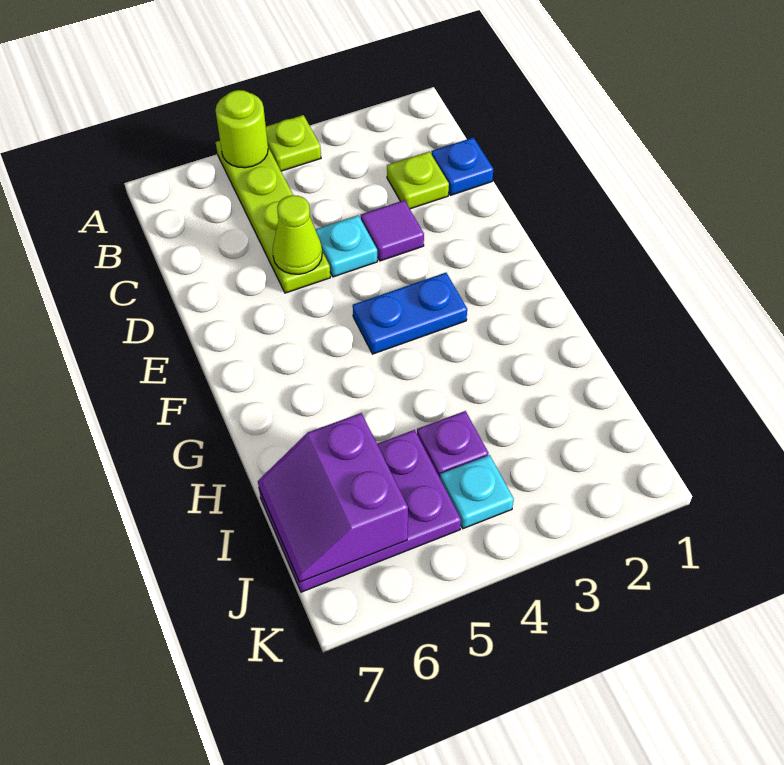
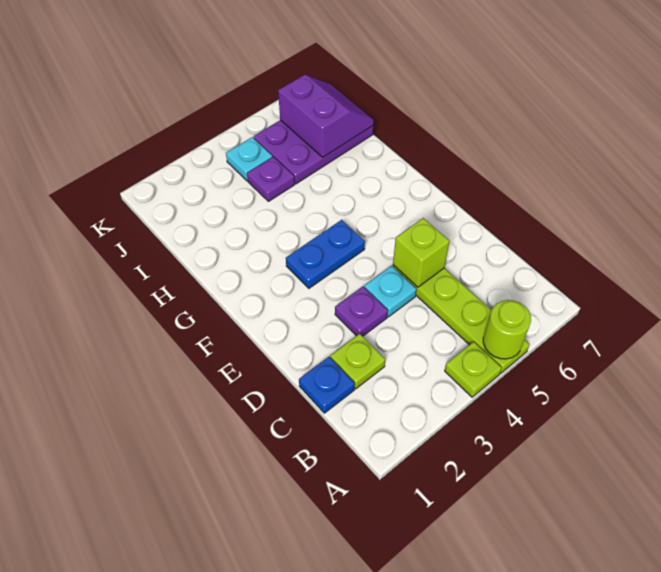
purple tile D3 level 1 -> purple plate D3 level 1
lime cone D5 level 2 -> lime brick D5 level 2

